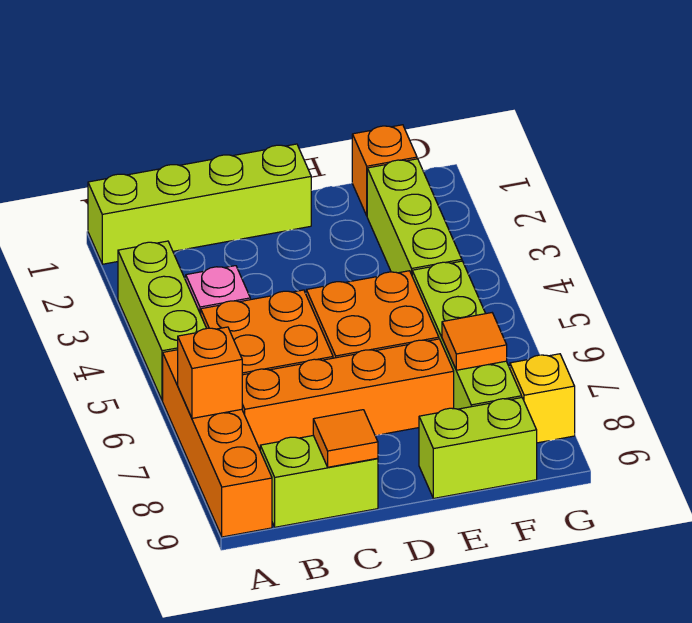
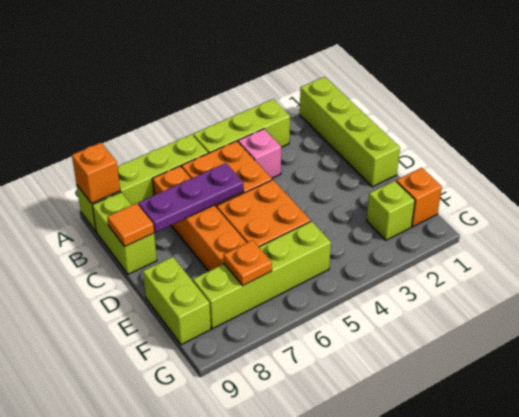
orange brick A6:A9 level 1 -> lime brick A6:A9 level 1
orange brick A7 level 2 -> orange brick A9 level 2
none -> purple plate C6:C8 level 2
lime brick F2:F4 level 1 -> lime brick F2 level 1
orange tile F7 level 2 -> orange plate F7 level 2
yellow brick G8 level 1 -> none

